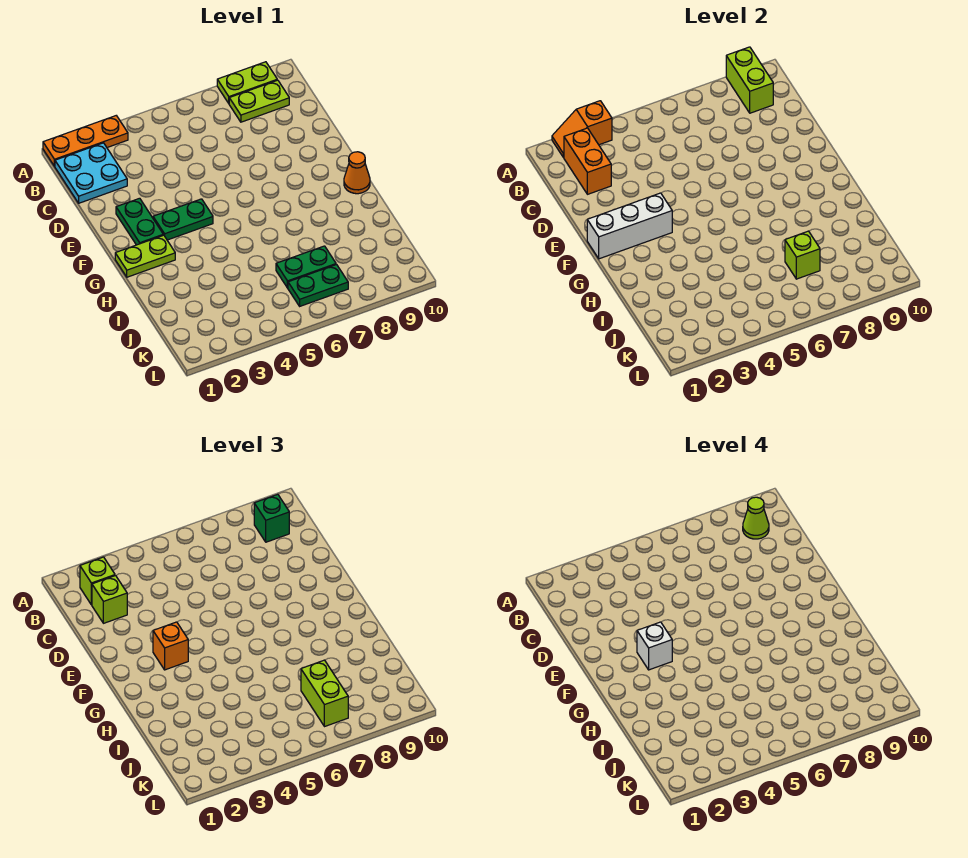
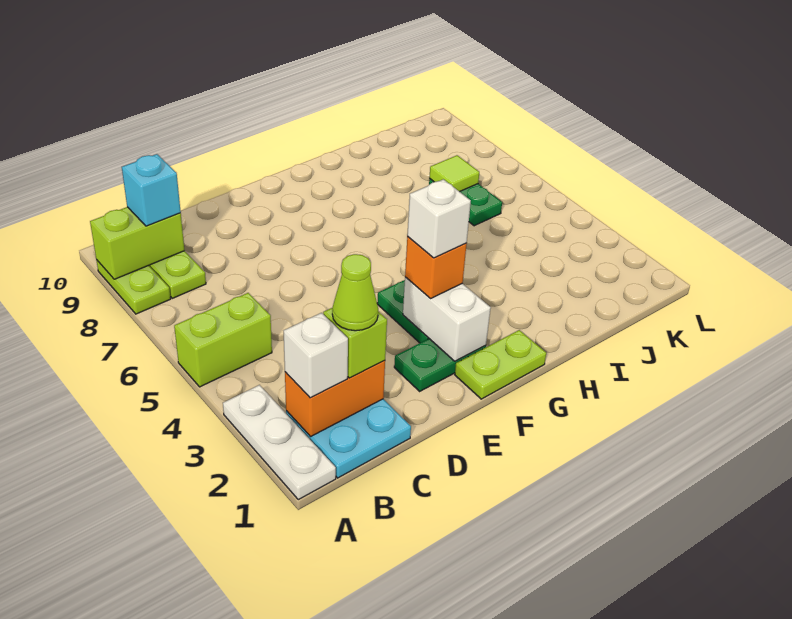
orange plate A1:A3 level 1 -> white plate A1:A3 level 1
orange slope A2:A3 level 2 top 3 -> none
lime brick B2 level 3 -> white brick B2 level 3
green brick B9 level 3 -> cyan brick B9 level 3
lime cone B9 level 4 -> lime cone C2 level 4
white brick F1:F3 level 2 -> white brick F2:F3 level 2
lime plate G1:G2 level 1 -> lime plate F1:G1 level 1
orange cone G10 level 1 -> none
lime brick J7 level 2 -> lime tile J7 level 2
lime brick J7:K7 level 3 -> lime brick A5:B5 level 1
green plate K6:K7 level 1 -> none

